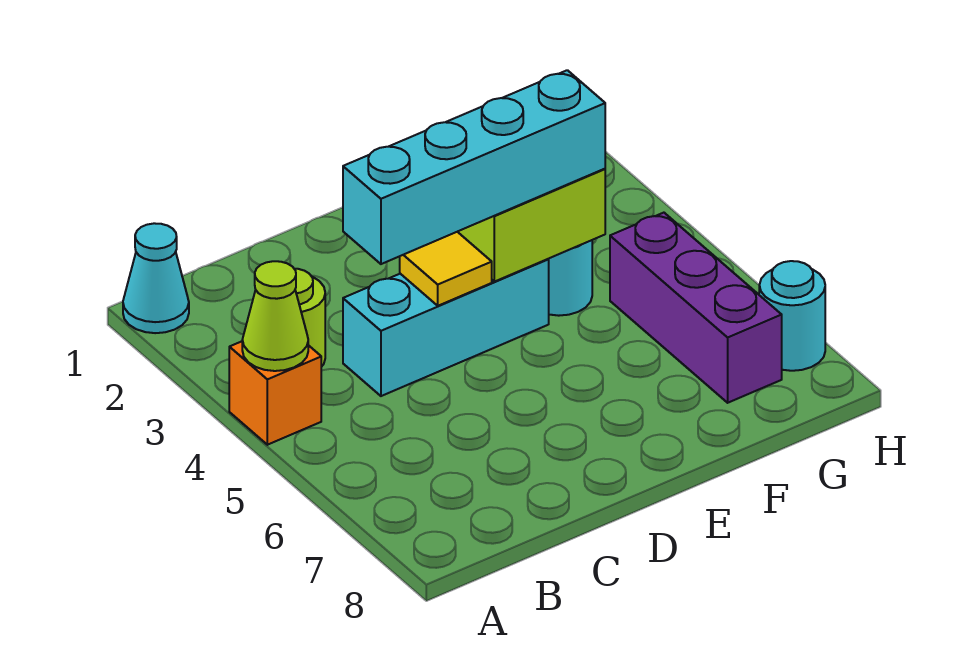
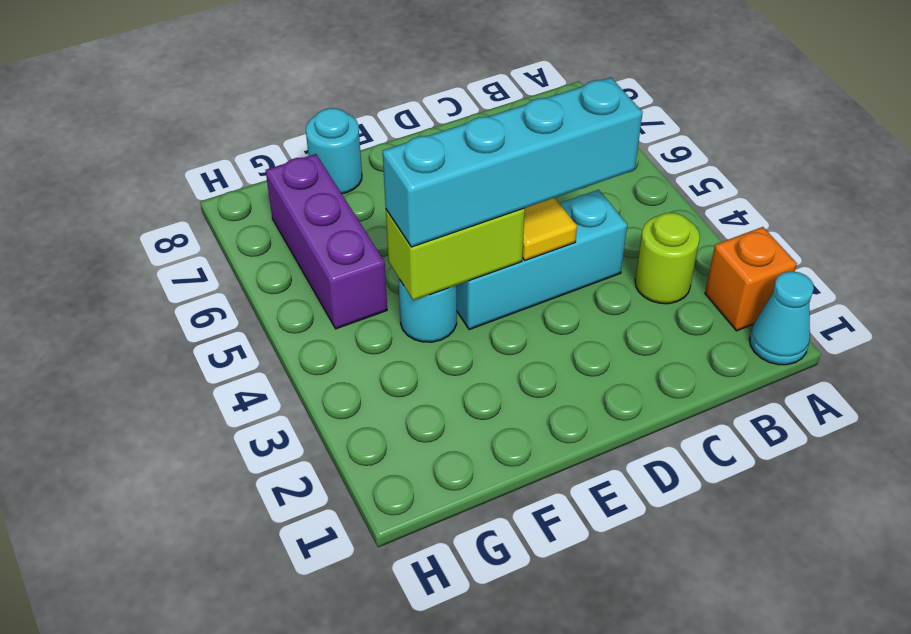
orange brick A4 level 1 -> orange brick A2 level 1
lime cone A4 level 2 -> none
cyan round brick H7 level 1 -> cyan round brick F8 level 1

